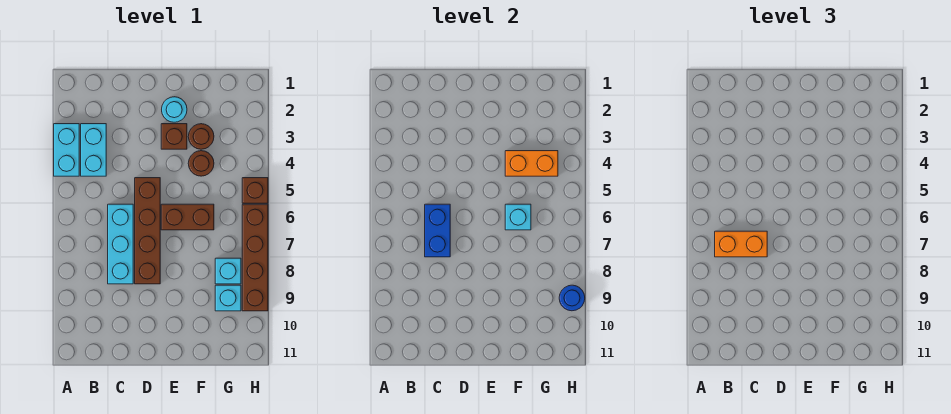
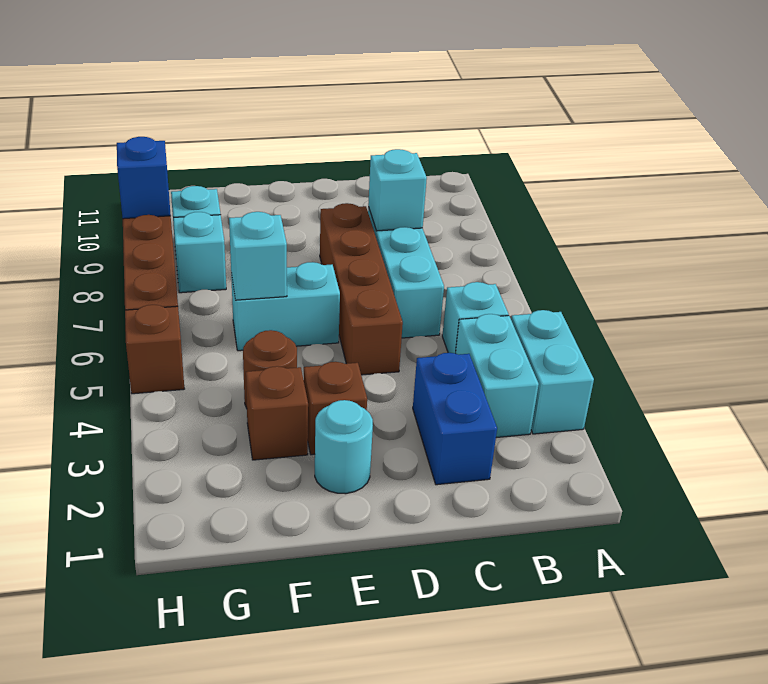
none -> cyan brick B5 level 1
orange brick B7:C7 level 3 -> none
blue brick C6:C7 level 2 -> blue brick C2:C3 level 1
none -> cyan brick C8 level 2
brown brick E6:F6 level 1 -> cyan brick E6:F6 level 1
brown round brick F3 level 1 -> brown brick F3 level 1
orange brick F4:G4 level 2 -> none
blue round brick H9 level 2 -> blue brick H9 level 2

